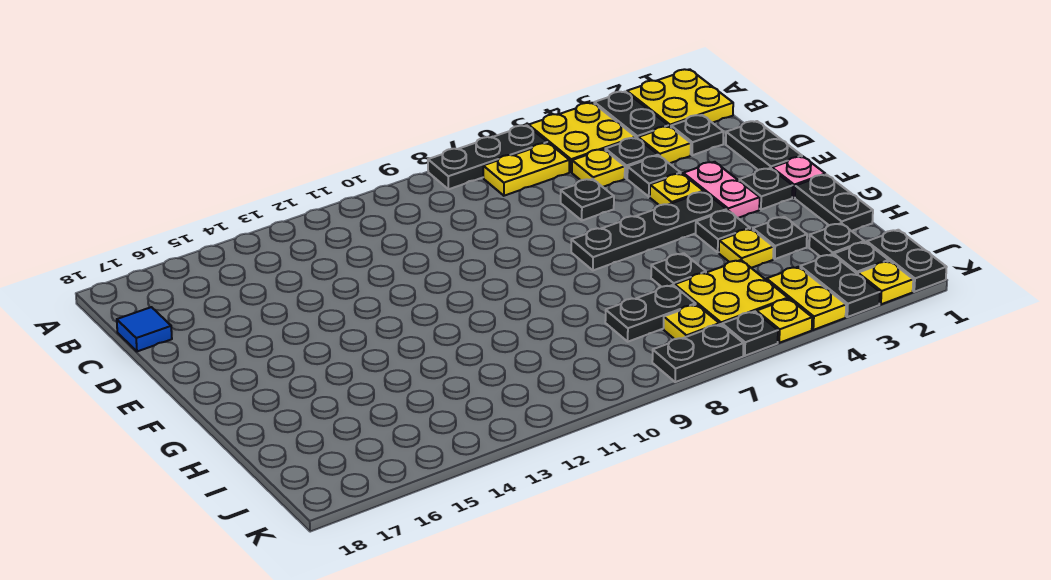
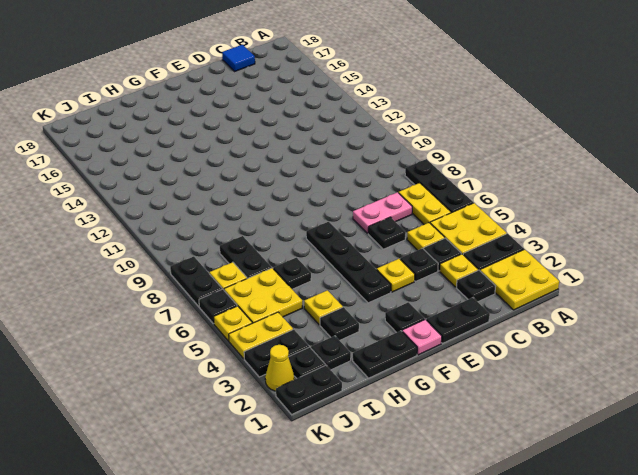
pink plate E3:F3 level 1 -> pink plate C7:D7 level 1
black plate G4 level 1 -> none
yellow plate K2 level 1 -> yellow cone K2 level 1

